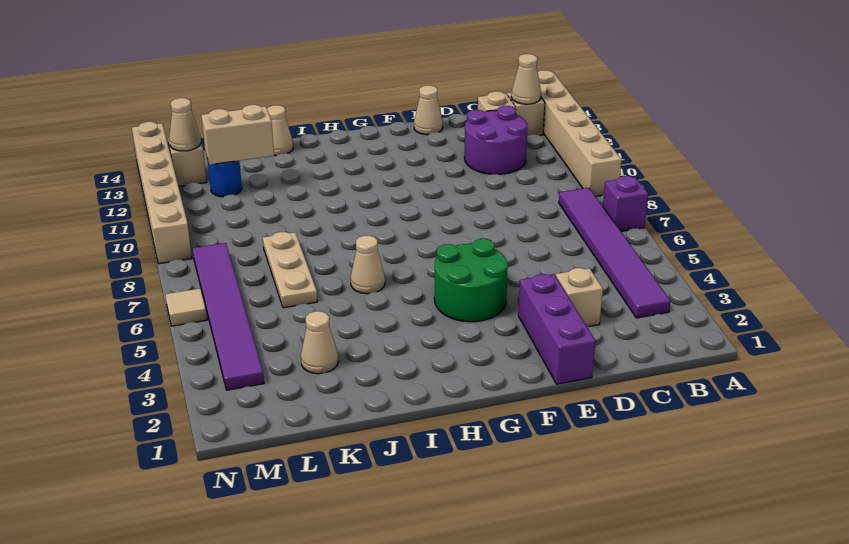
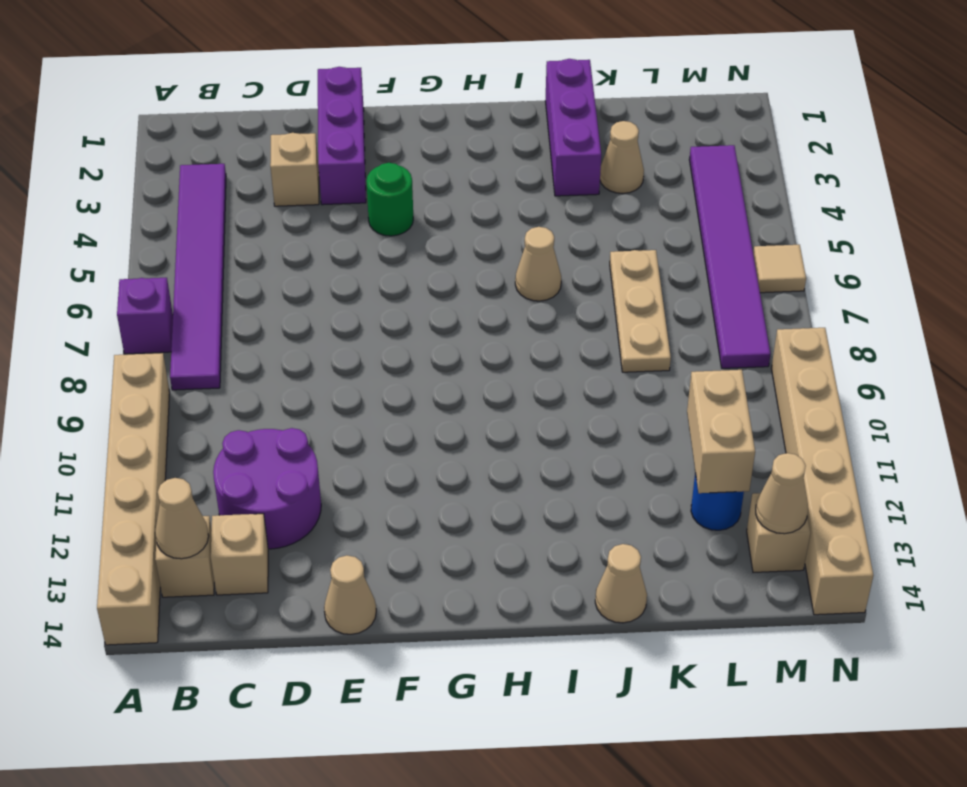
green round brick F4:G5 level 1 -> green round brick F4 level 1
none -> purple brick J1:J3 level 1
tan brick K12:L12 level 2 -> tan brick L11:L12 level 2

